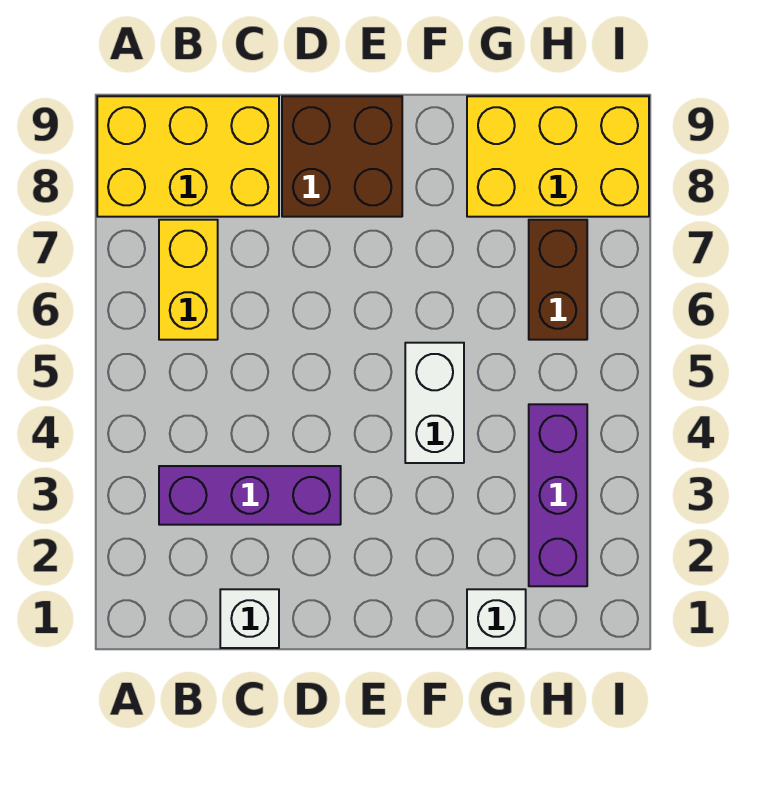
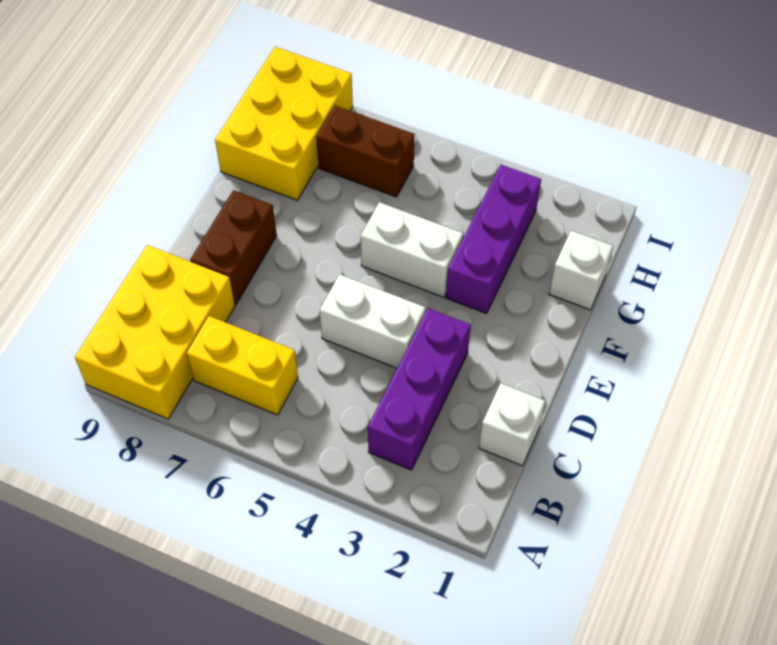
none -> white brick D4:D5 level 1
brown brick D8:E9 level 1 -> brown brick D8:E8 level 1
purple brick H2:H4 level 1 -> purple brick F3:H3 level 1

